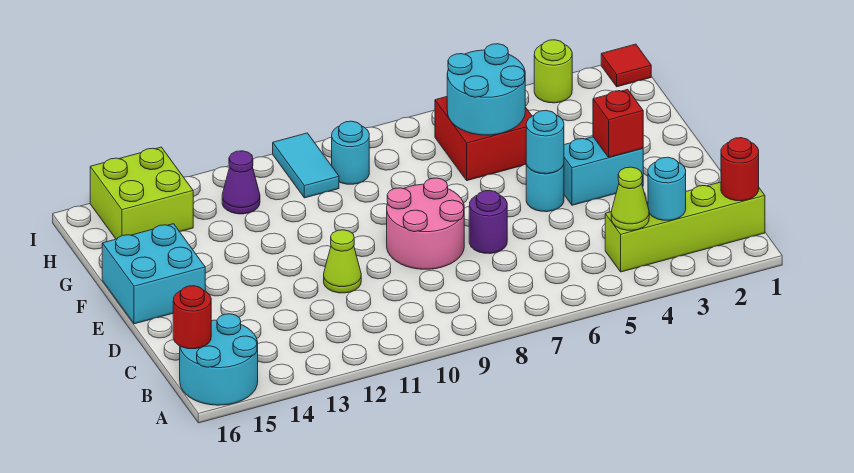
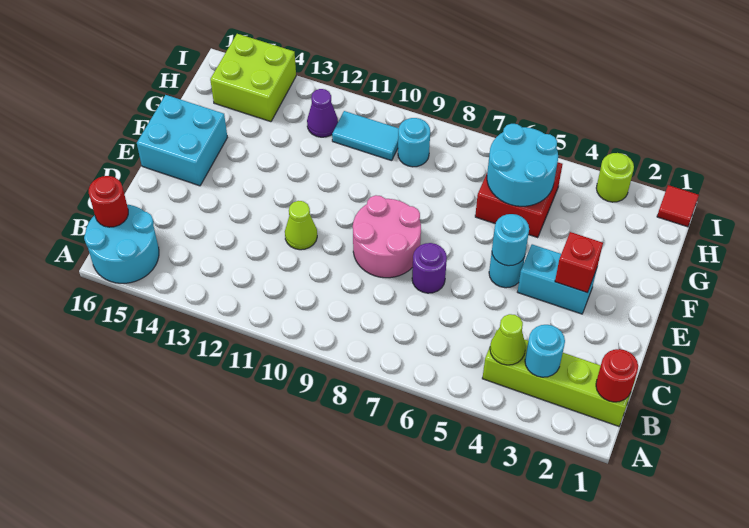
cyan tile H10:I10 level 1 -> cyan tile H10:H11 level 1

